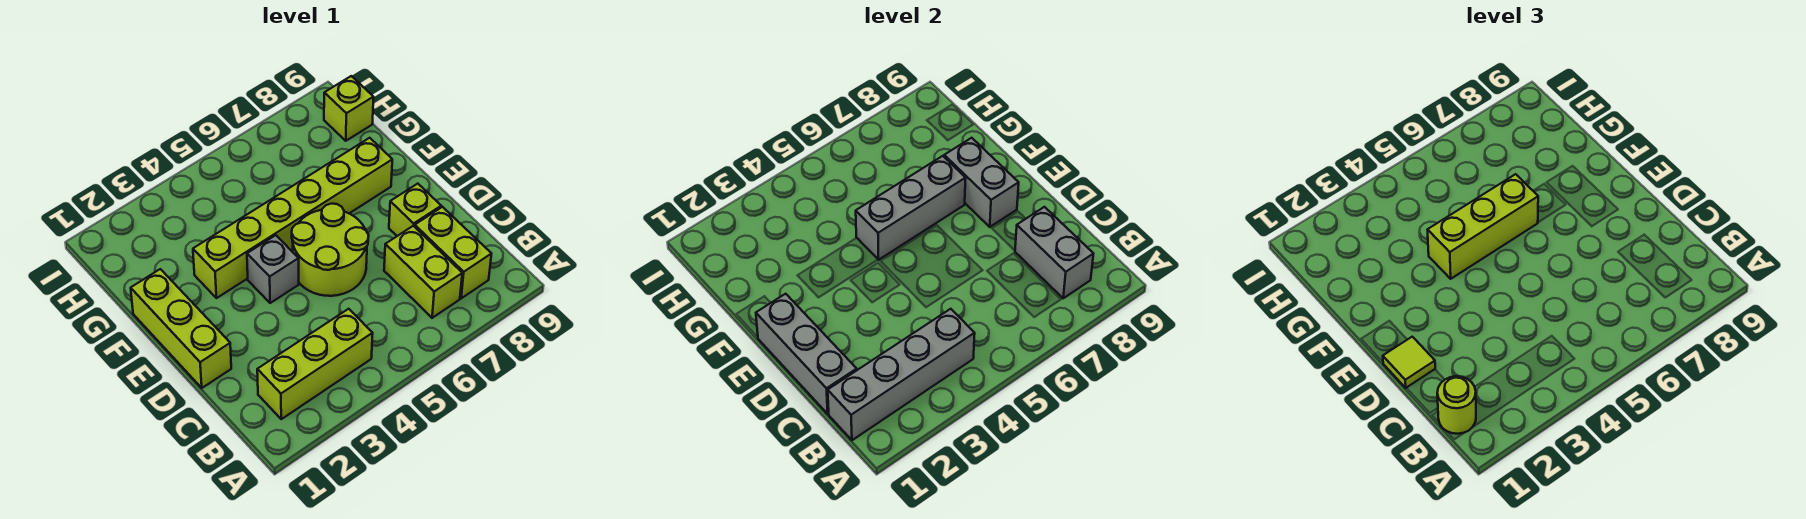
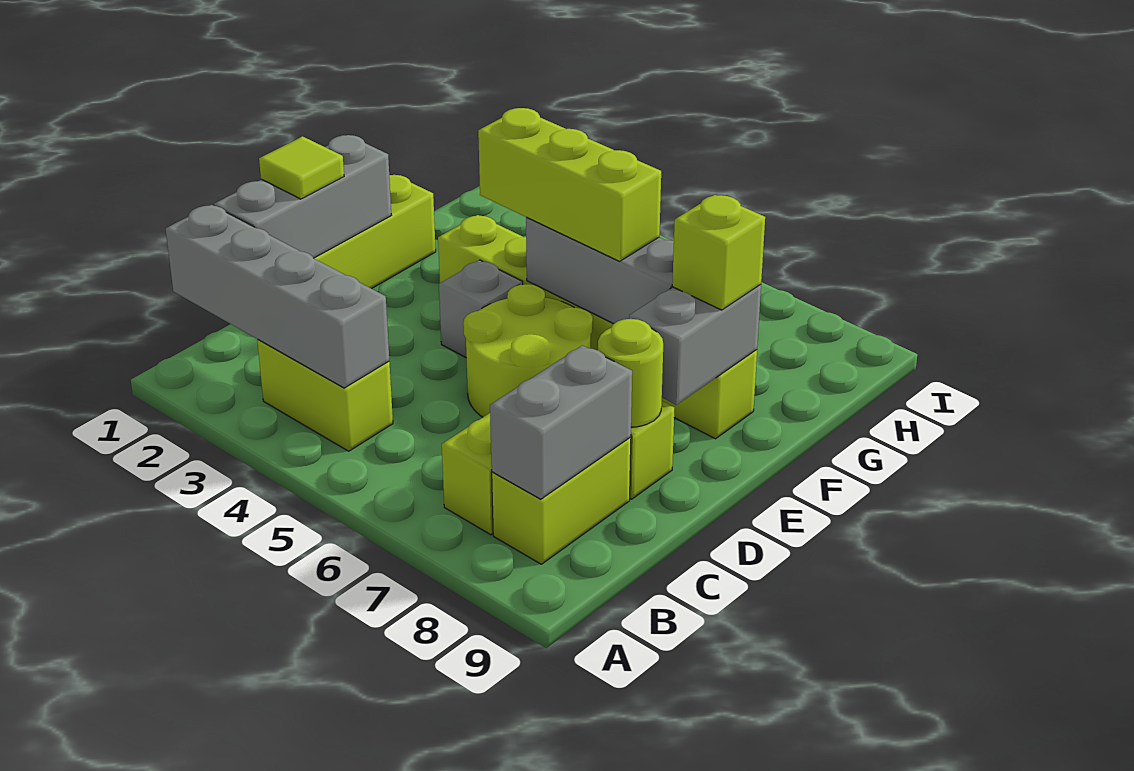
lime round brick B1 level 3 -> lime round brick D8 level 2
lime brick B2:B4 level 1 -> lime brick B3:B4 level 1
lime brick H9 level 1 -> lime brick F8 level 3

